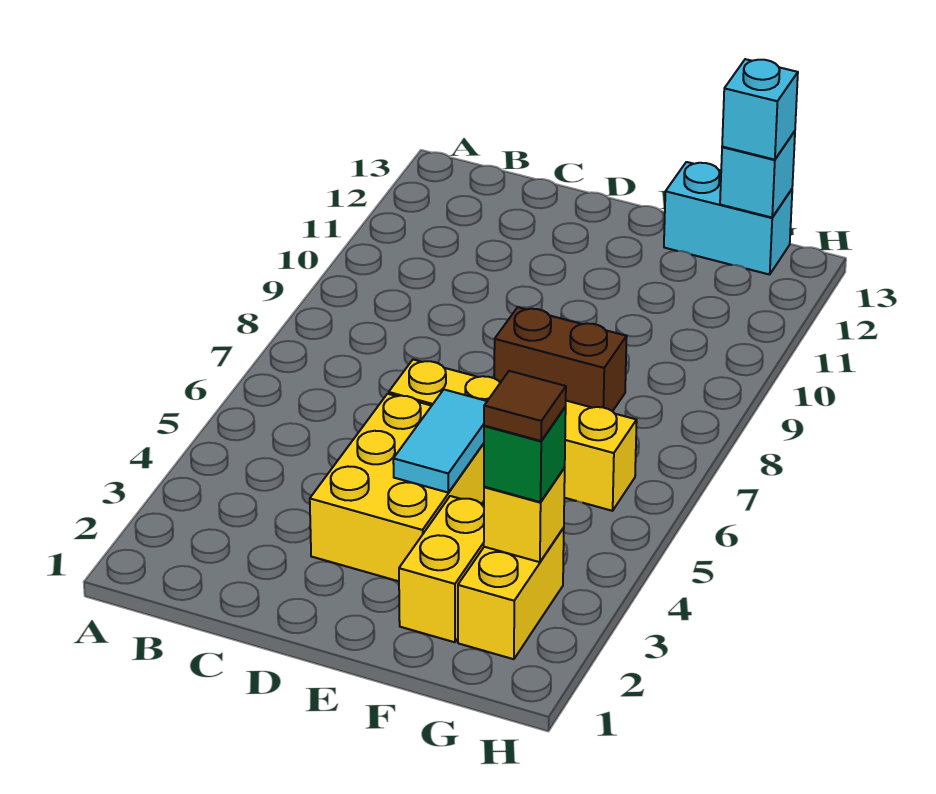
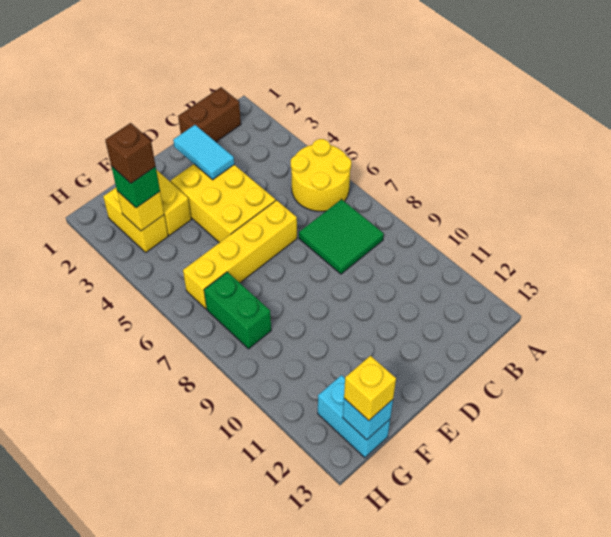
none -> yellow round brick A5:B6 level 1
none -> green tile B7:C8 level 1
cyan tile E4:E5 level 2 -> cyan tile D2:D3 level 2
brown brick E8:F8 level 1 -> brown brick B1:C1 level 1
cyan brick F13:G13 level 1 -> cyan brick G12:G13 level 1
brown tile G3 level 4 -> brown brick G3 level 4
none -> green brick G7:G8 level 1
cyan brick G13 level 3 -> yellow brick G13 level 3

